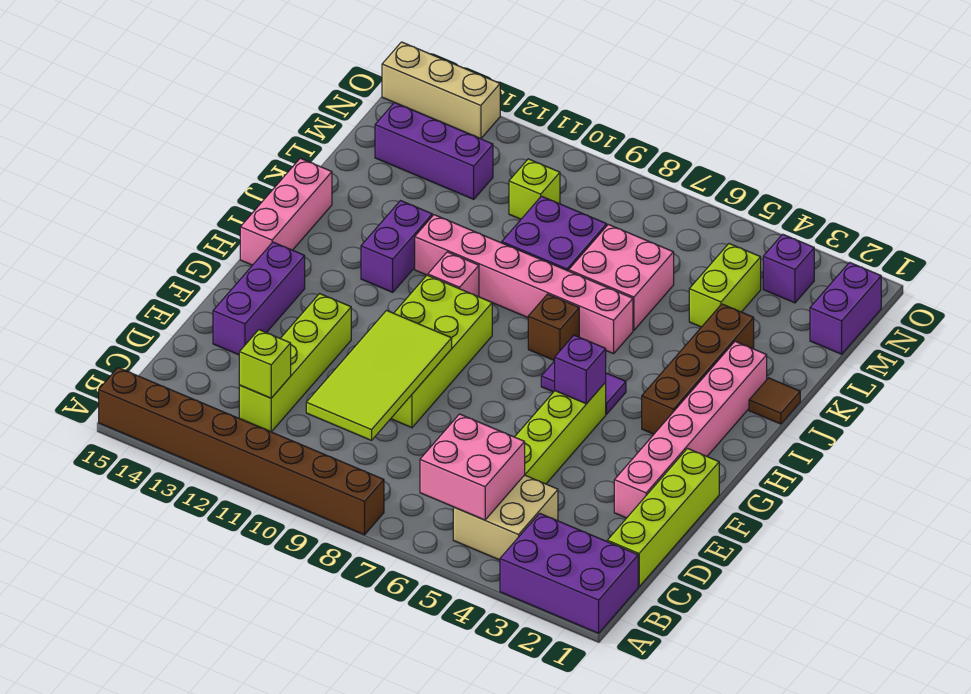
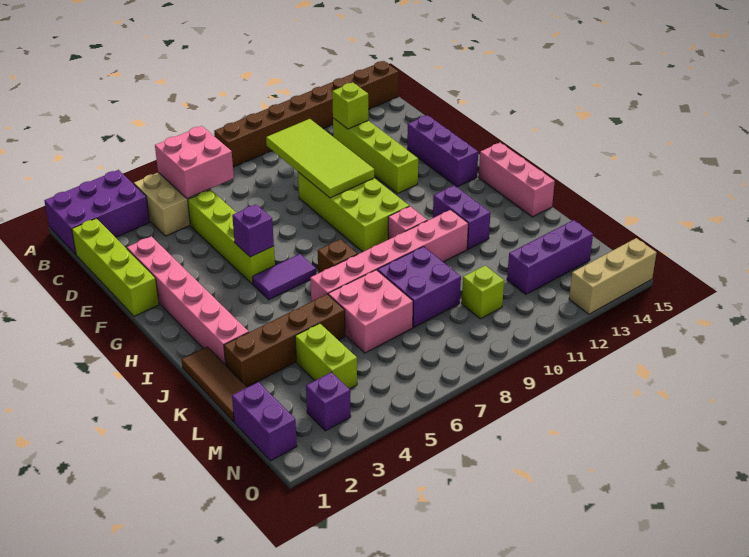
brown brick H3:K3 level 1 -> brown brick K2:K5 level 1
brown tile J1 level 1 -> brown tile J1:L1 level 1

